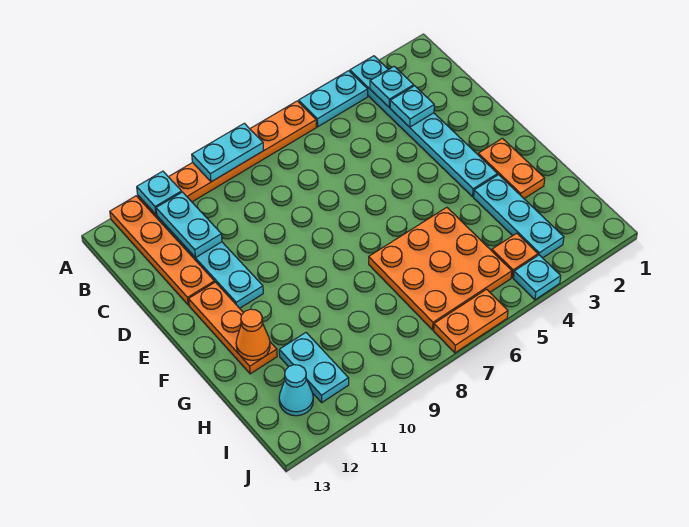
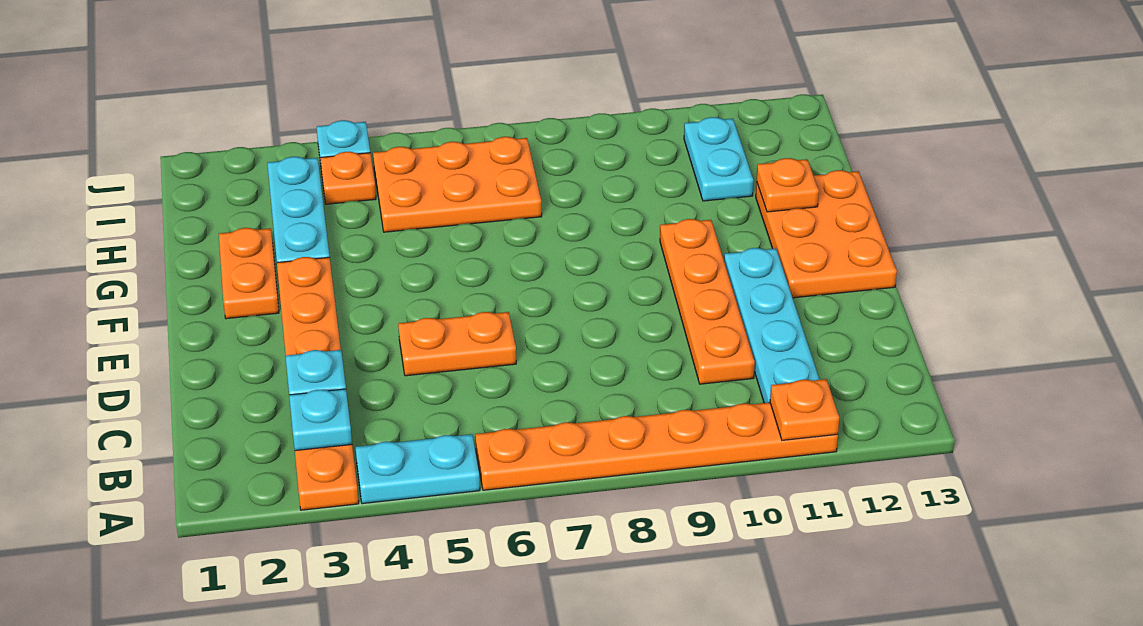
cyan plate A3:F3 level 1 -> orange plate A3:F3 level 1
cyan plate A8:A9 level 2 -> none
cyan plate A11 level 2 -> orange plate A11 level 2
orange plate A12:D12 level 1 -> orange plate C10:F10 level 1
cyan plate B11:C11 level 2 -> none
orange plate E12:G12 level 1 -> orange plate E12:G13 level 1
orange plate G5:I7 level 1 -> orange plate H5:I7 level 1
orange cone G12 level 2 -> orange plate G12 level 2
cyan cone I12 level 1 -> none
orange plate J6:J7 level 1 -> orange plate D5:D6 level 1

